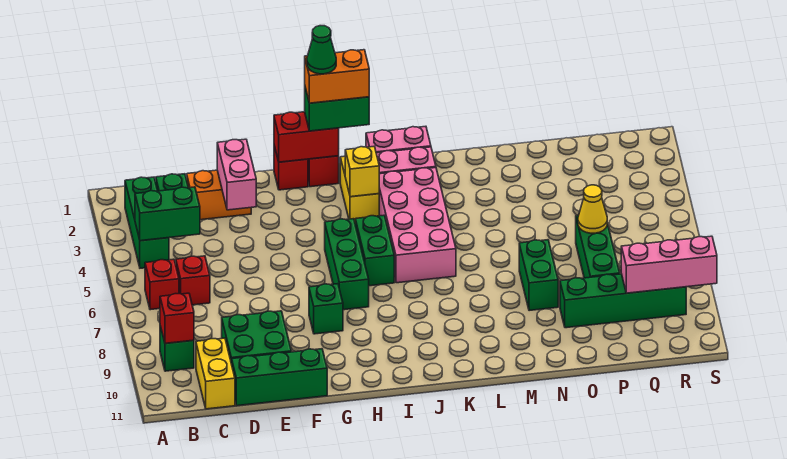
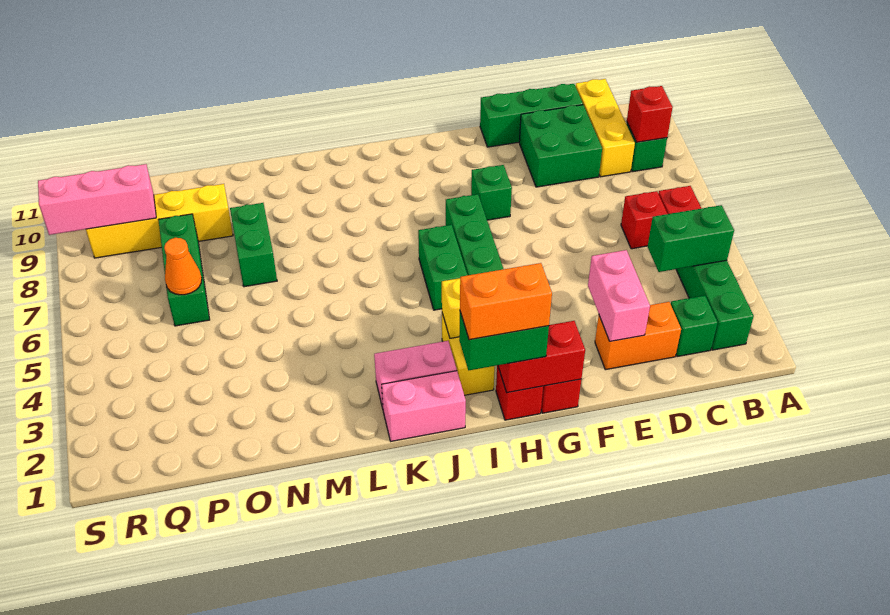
yellow brick C10:C11 level 1 -> yellow brick C9:C11 level 1
green cone H1 level 5 -> none
pink brick J3:K6 level 1 -> none
green brick O9:R9 level 1 -> yellow brick O9:R9 level 1
yellow cone P6 level 2 -> orange cone P6 level 2

